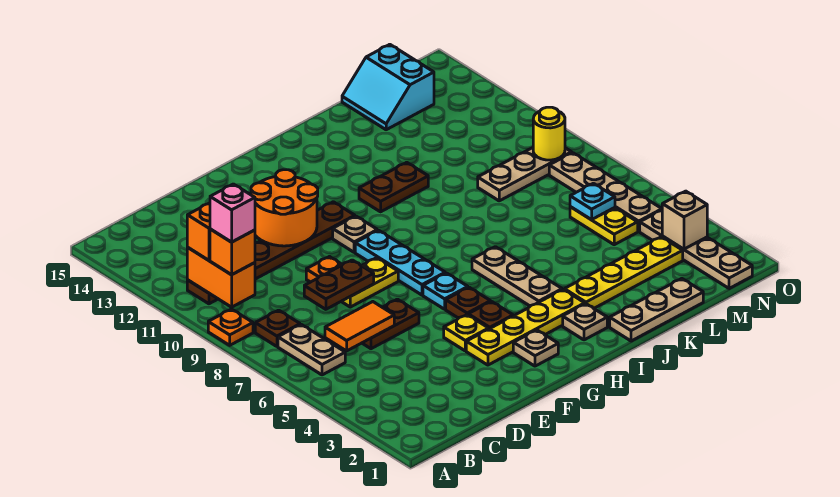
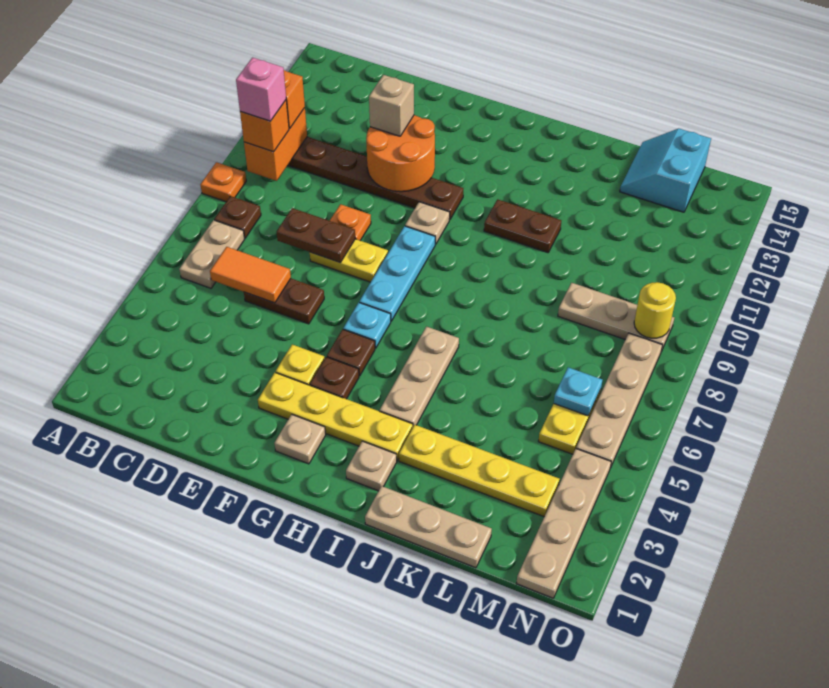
tan brick N3 level 2 -> tan brick E12 level 3

